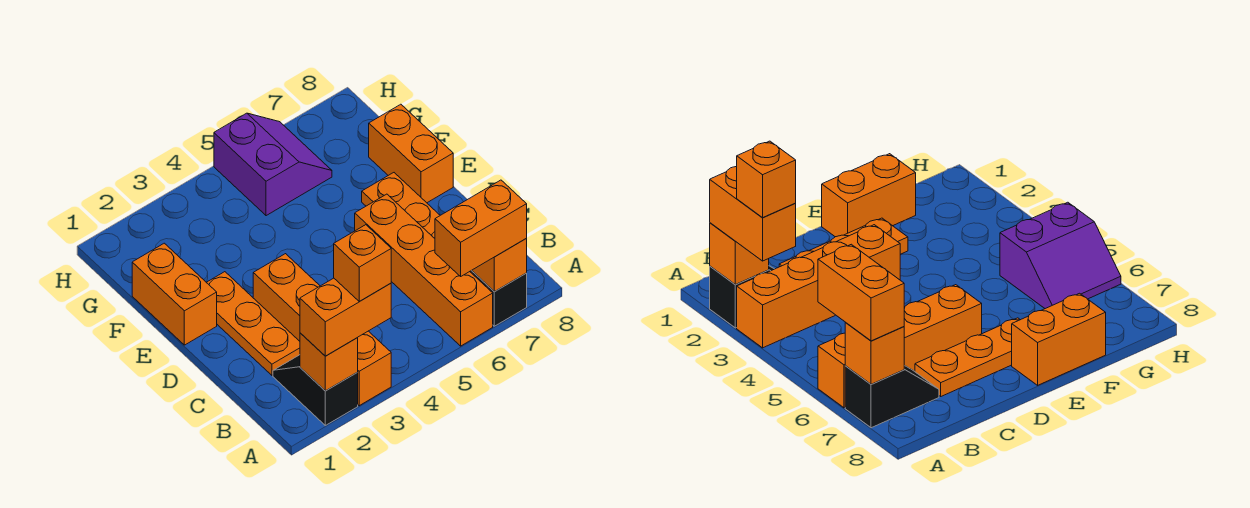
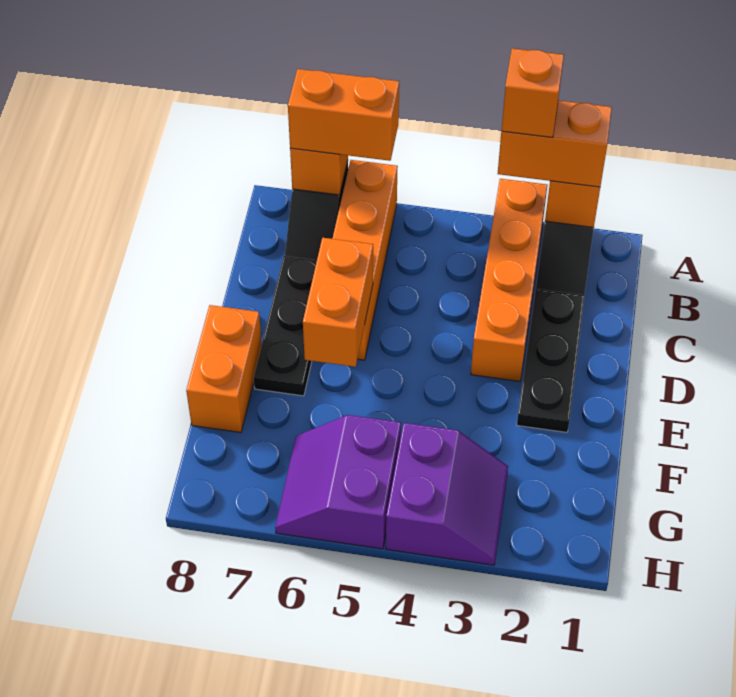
orange plate C2:E2 level 1 -> black plate C2:E2 level 1
orange plate C7:E7 level 1 -> black plate C7:E7 level 1
orange brick E1:F1 level 1 -> orange brick D6:E6 level 2
none -> purple slope G3:H4 level 1 top 4

